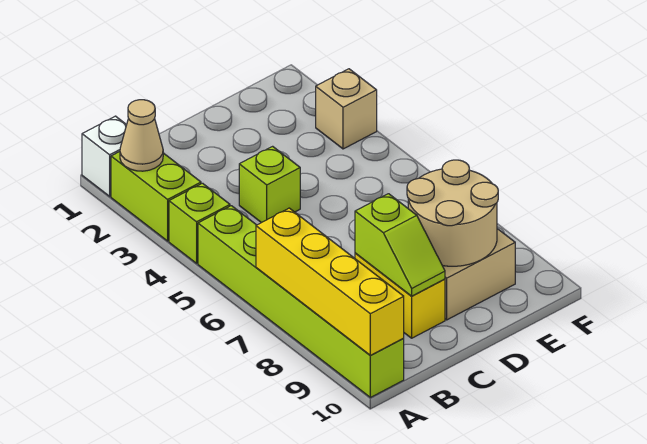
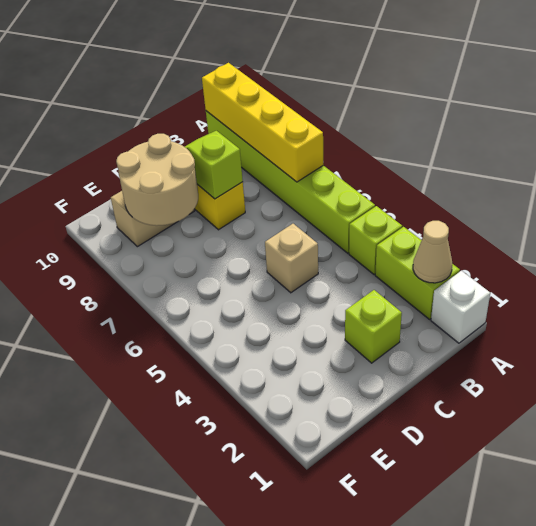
lime brick C4 level 1 -> lime brick C2 level 1
tan brick F3 level 1 -> tan brick C5 level 1

